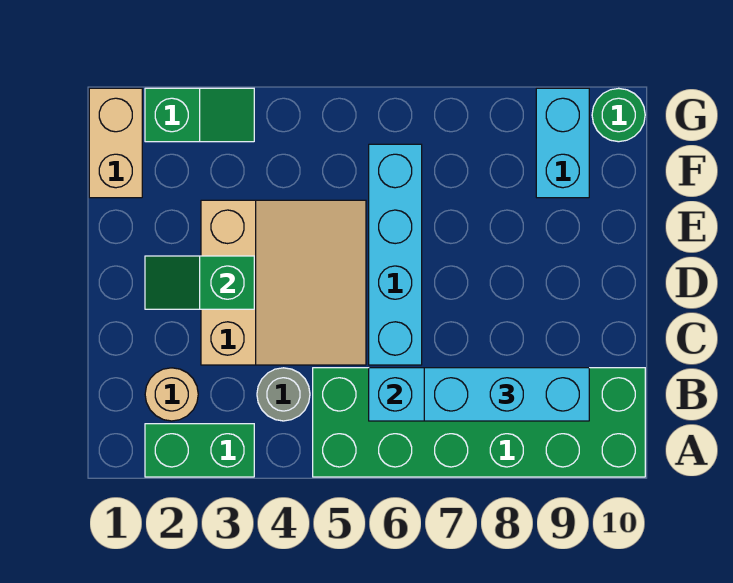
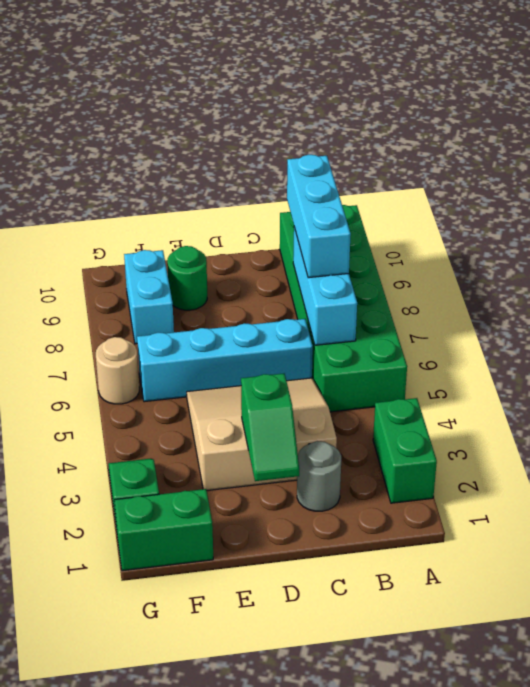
tan round brick B2 level 1 -> tan round brick G6 level 1
grey round brick B4 level 1 -> grey round brick C2 level 1
tan brick F1:G1 level 1 -> green brick F1:G1 level 1
cyan brick F9:G9 level 1 -> cyan brick F8:F9 level 1
green round brick G10 level 1 -> green round brick E9 level 1

